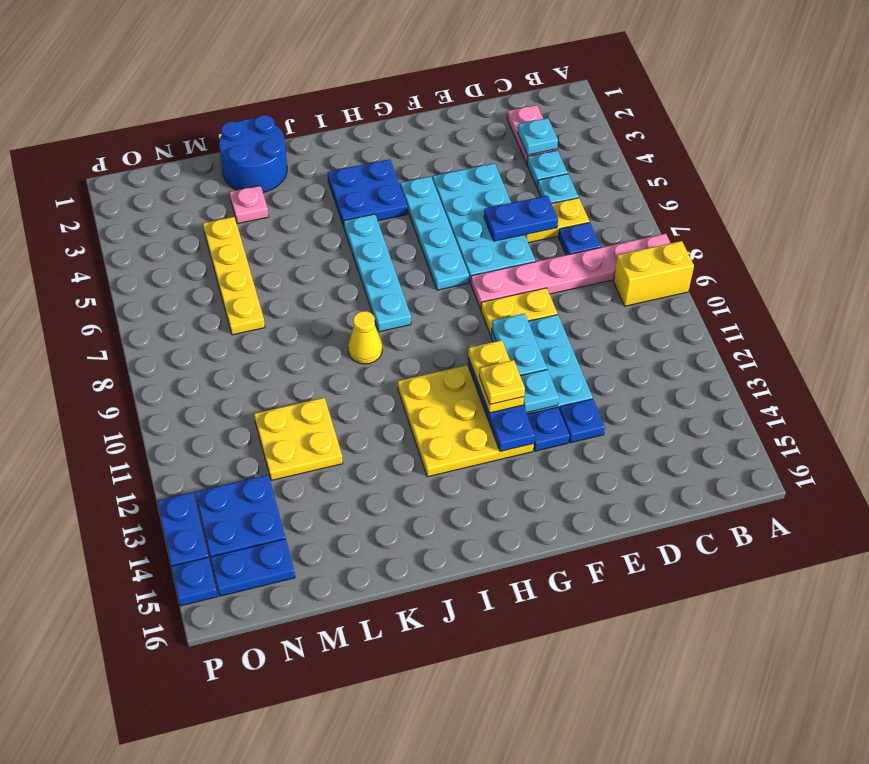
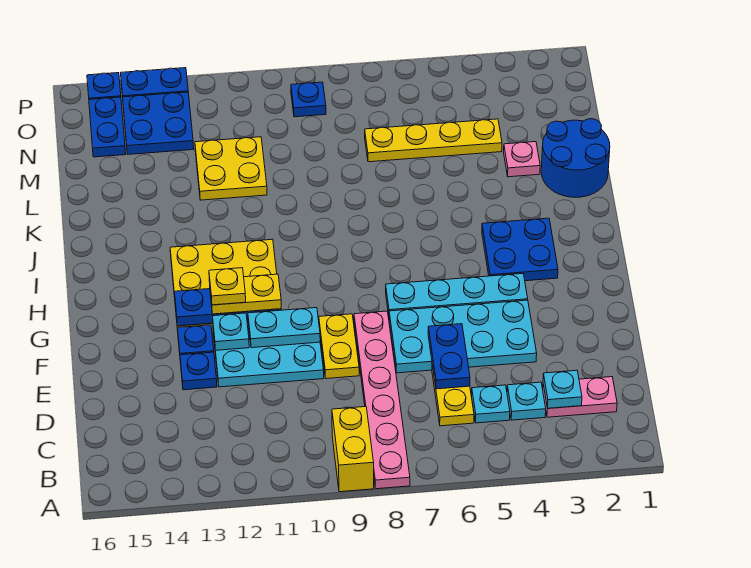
blue plate C7 level 1 -> blue plate O9 level 1
cyan plate I5:I8 level 1 -> none
yellow cone J9 level 1 -> none

